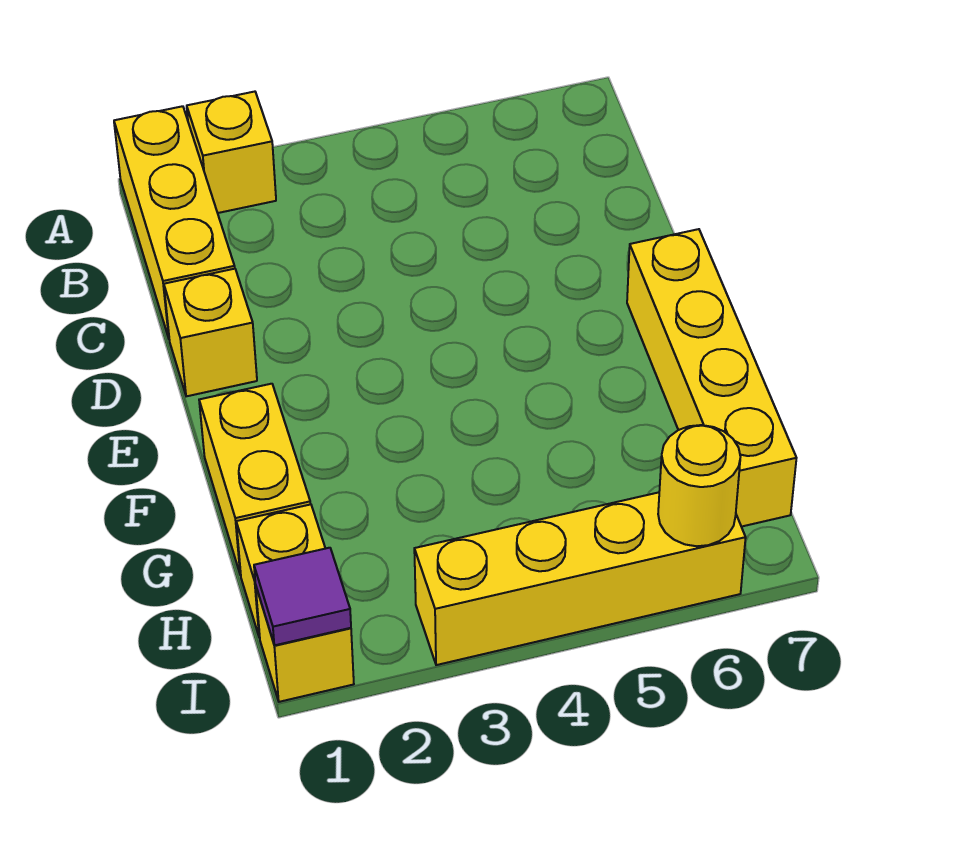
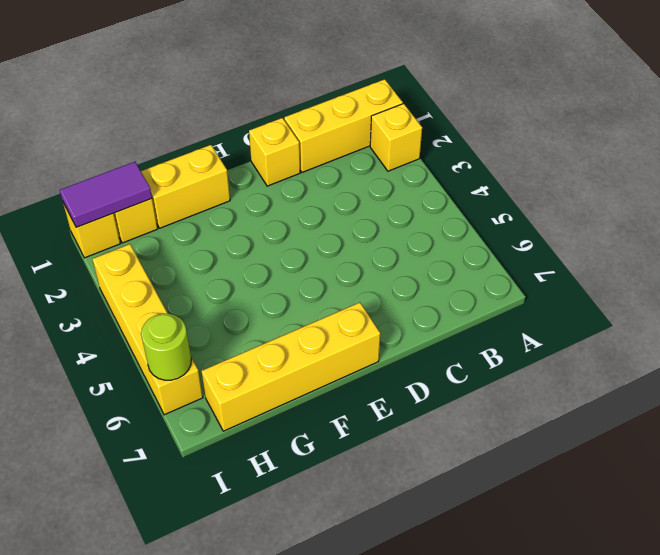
purple tile I1 level 2 -> purple tile H1:I1 level 2
yellow round brick I6 level 2 -> lime round brick I6 level 2

